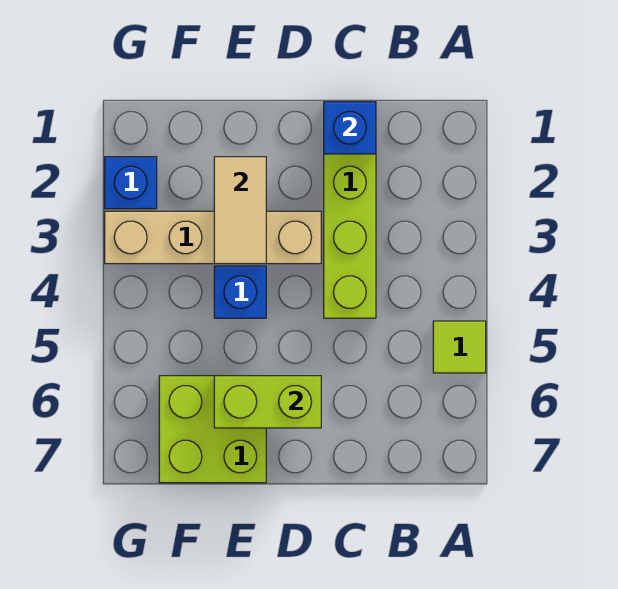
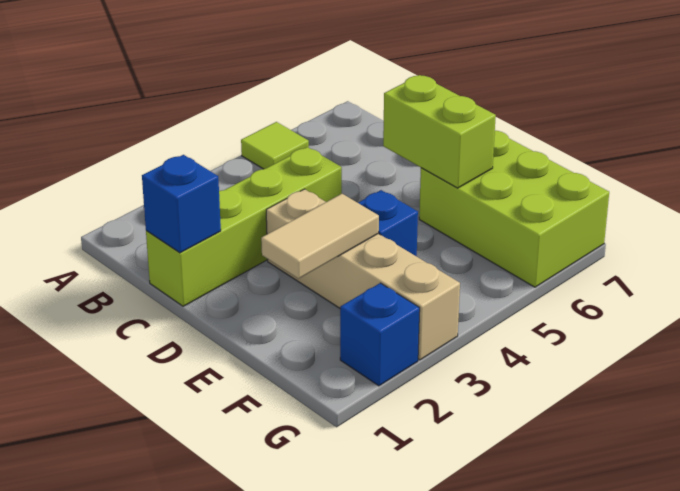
lime brick E6:F7 level 1 -> lime brick E6:G7 level 1

